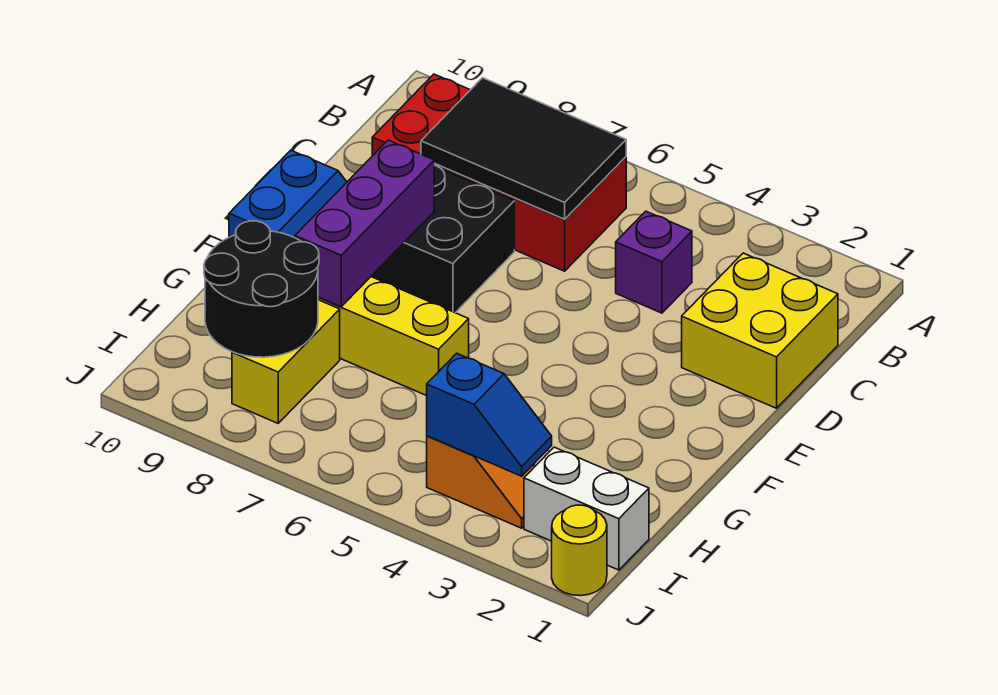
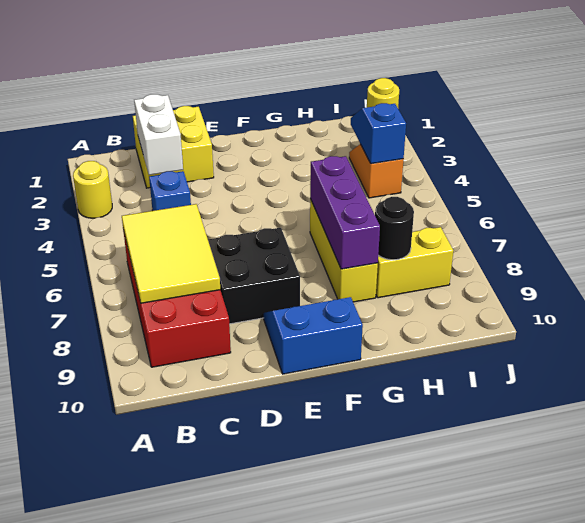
none -> yellow round brick A3 level 1
black tile B6:C8 level 2 -> yellow tile B6:C8 level 2
purple brick C4 level 1 -> blue brick C4 level 1
purple brick E8:G8 level 2 -> purple brick G6:G8 level 2
black round brick H8:I9 level 2 -> black round brick H8 level 2
white brick I1:I2 level 1 -> white brick C2:C3 level 2

